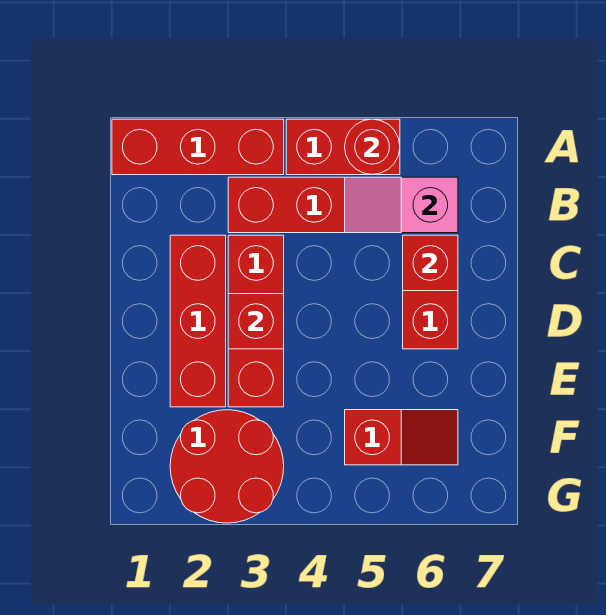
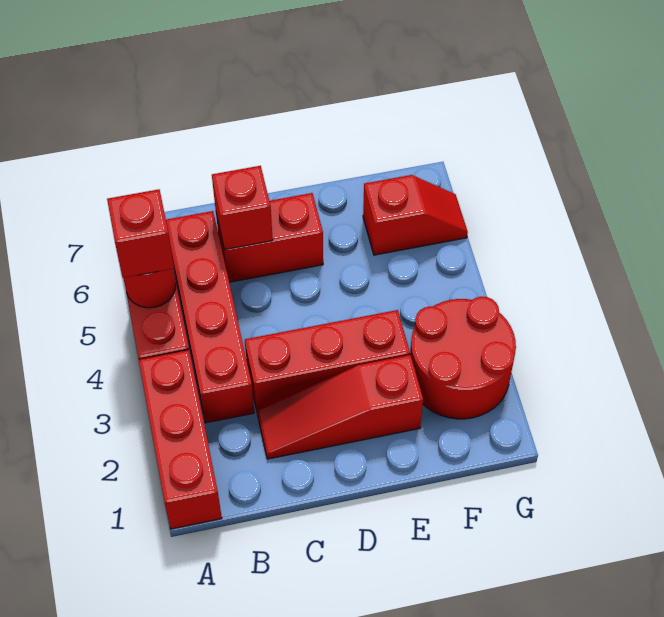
pink slope B5:B6 level 2 top 6 -> none
red brick C2:E2 level 1 -> red slope C2:E2 level 1 top E
red brick D3 level 2 -> red brick A5 level 3
red slope F5:F6 level 1 top 5 -> red slope F6:G6 level 1 top F

